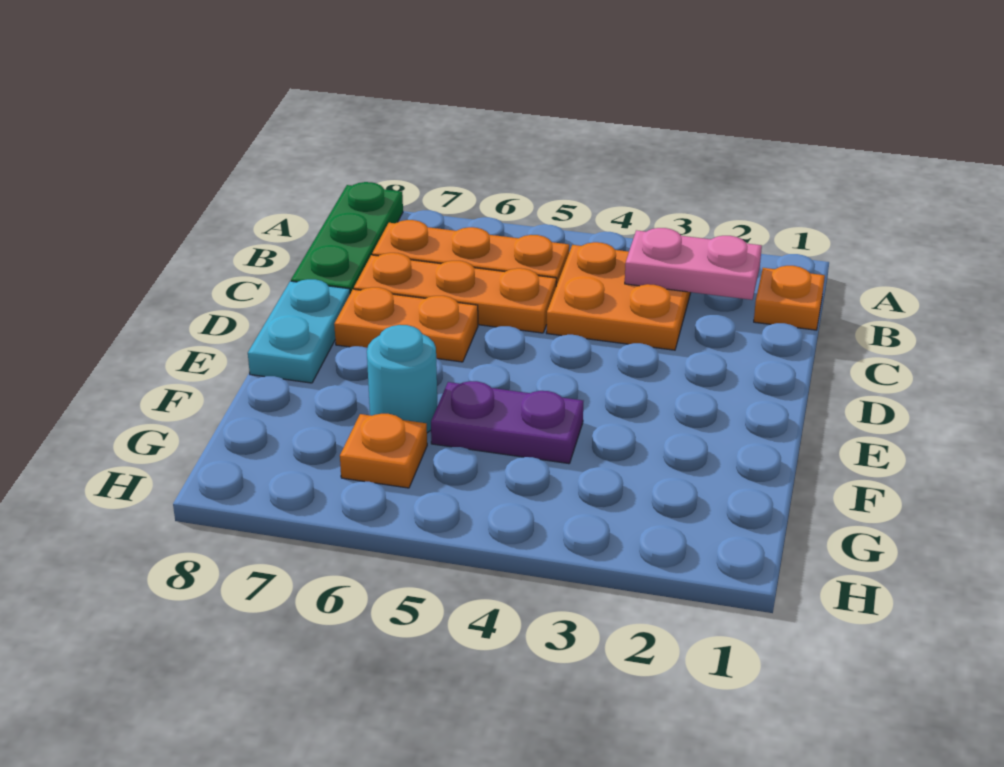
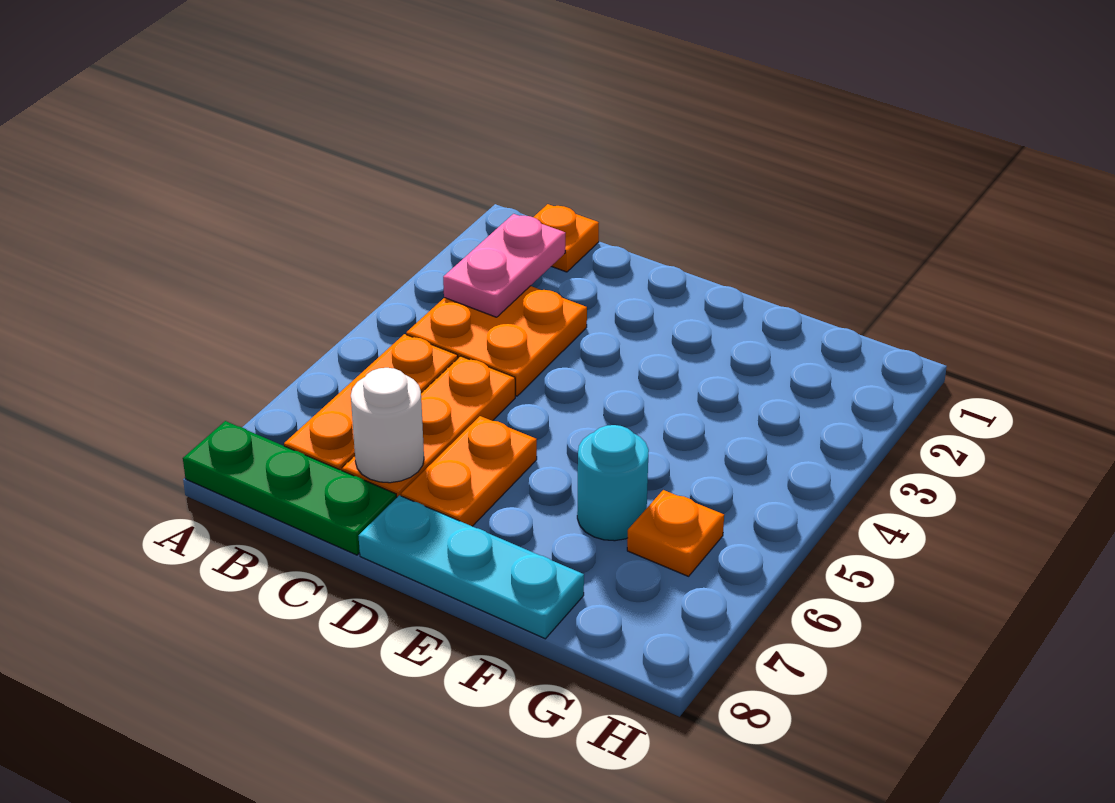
none -> white round brick C7 level 2
cyan plate D8:E8 level 1 -> cyan plate D8:F8 level 1
purple plate F4:F5 level 1 -> none

